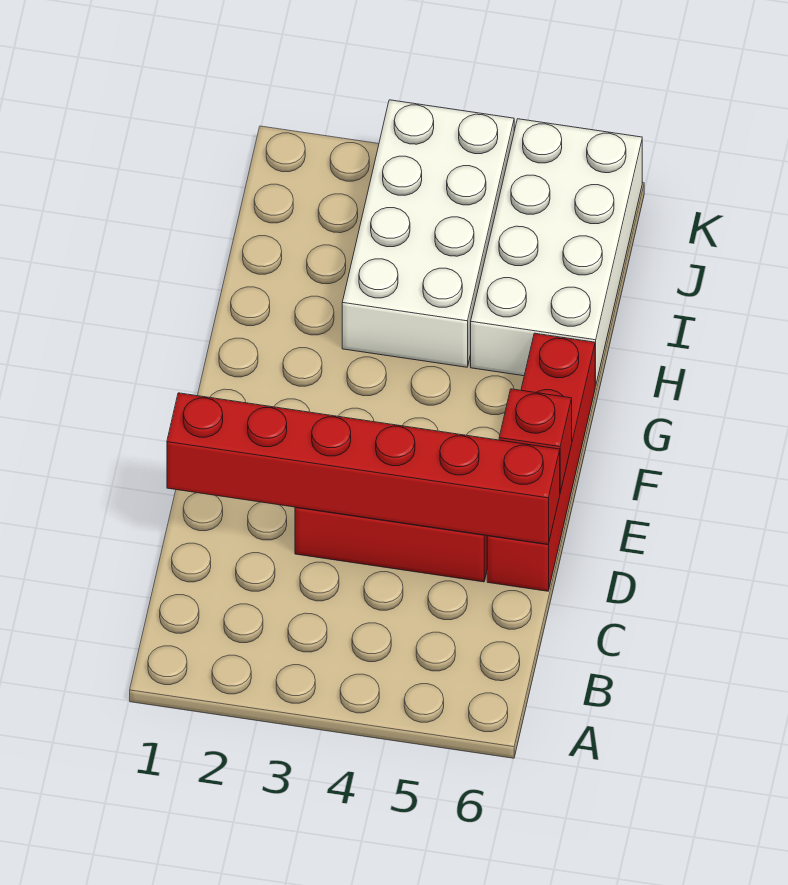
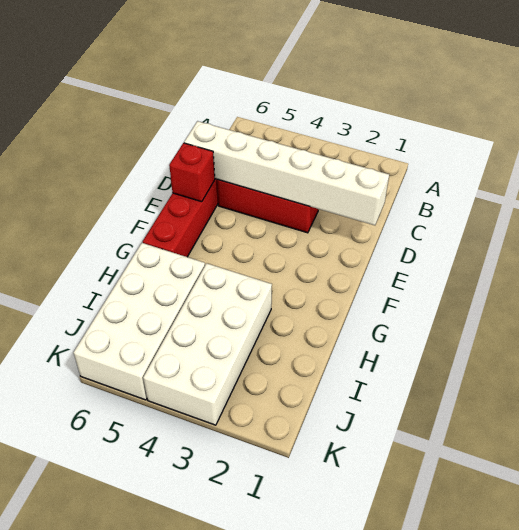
red brick D1:D6 level 2 -> white brick D1:D6 level 2

